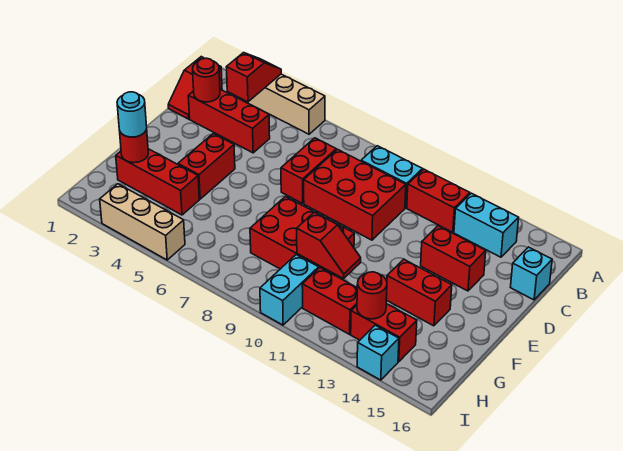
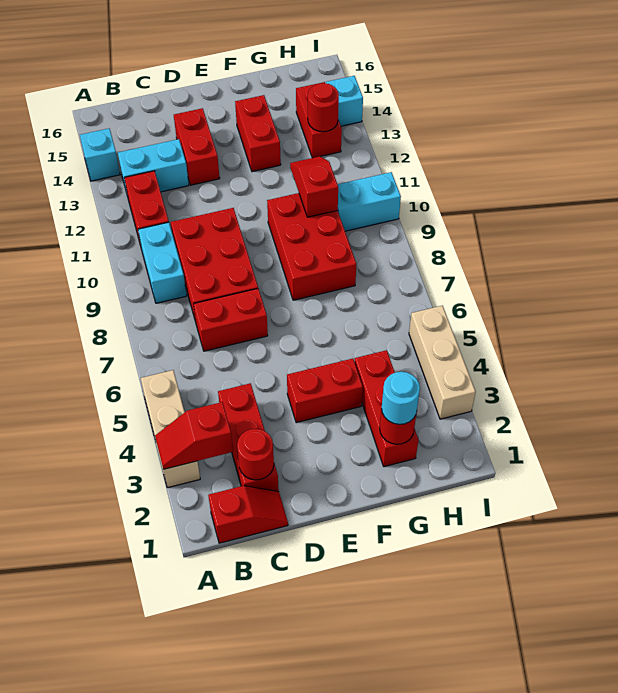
cyan brick B13:B14 level 1 -> cyan brick B13:C13 level 1
cyan brick C16 level 1 -> cyan brick A14 level 1
red brick H11:H12 level 1 -> none

